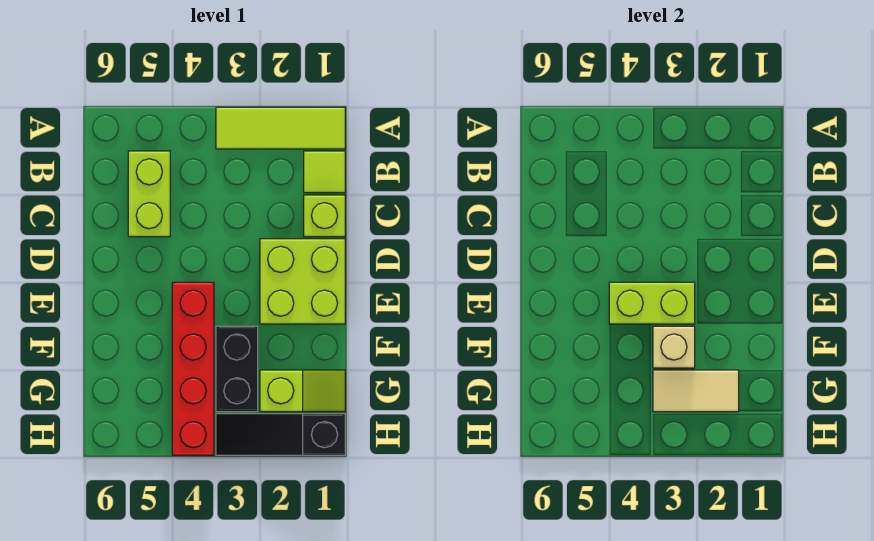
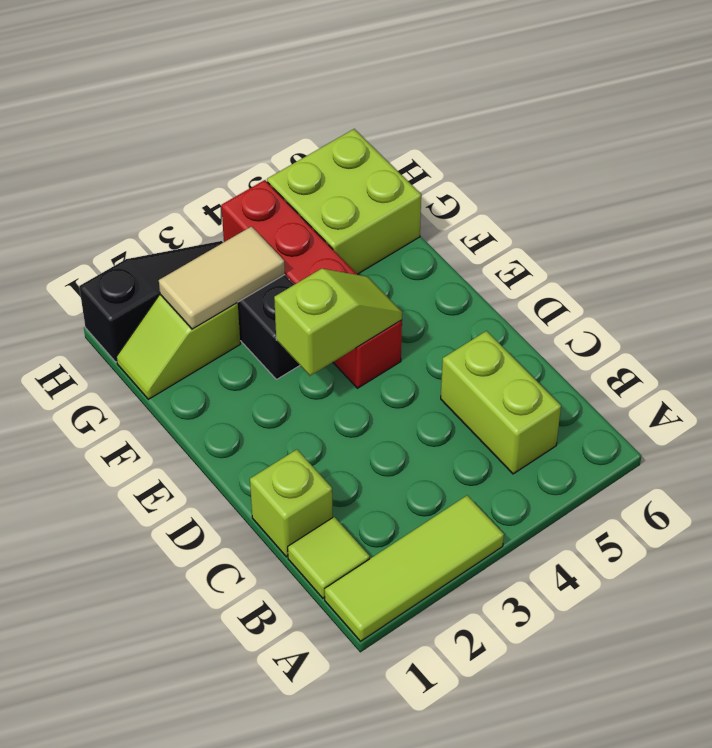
lime brick D1:E2 level 1 -> lime brick G5:H6 level 1
lime brick E3:E4 level 2 -> lime slope E3:E4 level 2 top 3
tan brick F3 level 2 -> none

